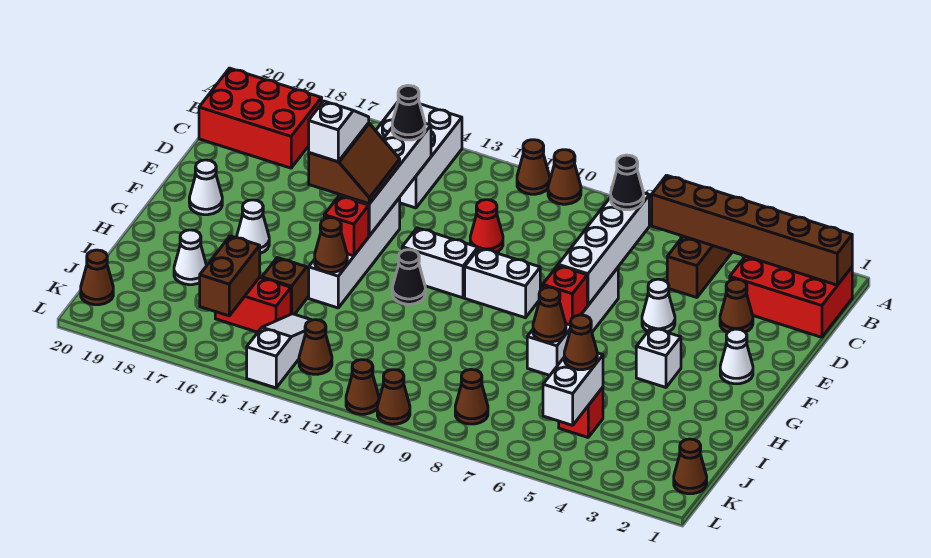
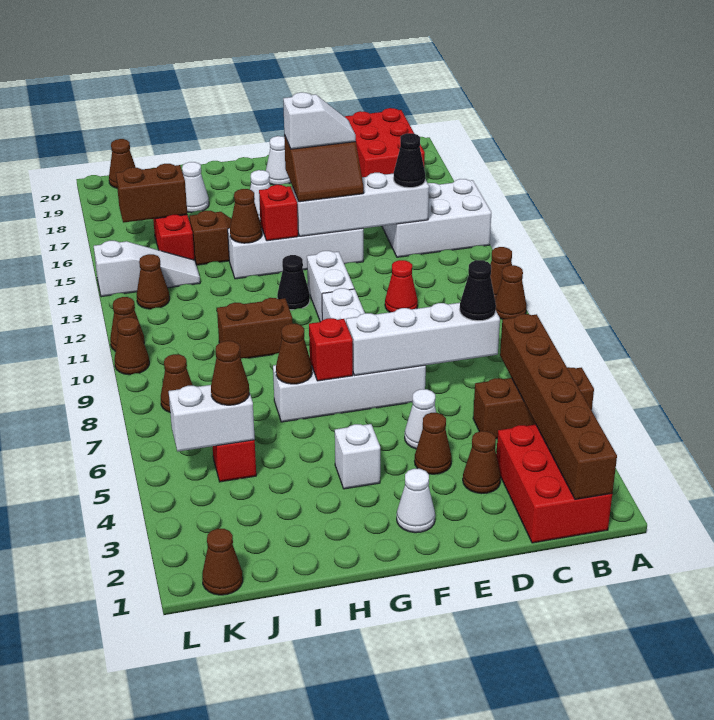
none -> brown cone E4 level 1
none -> brown brick H10:I10 level 1

